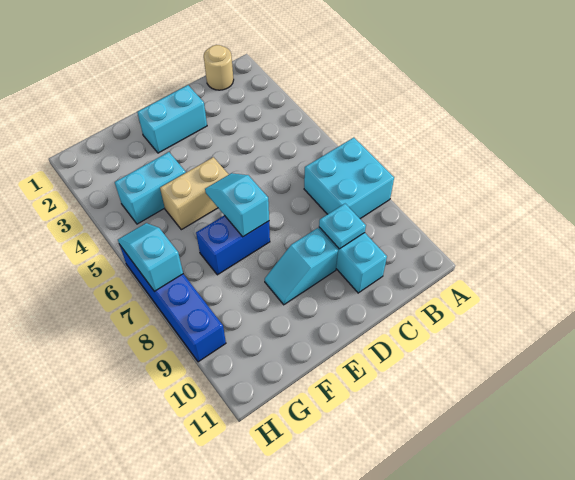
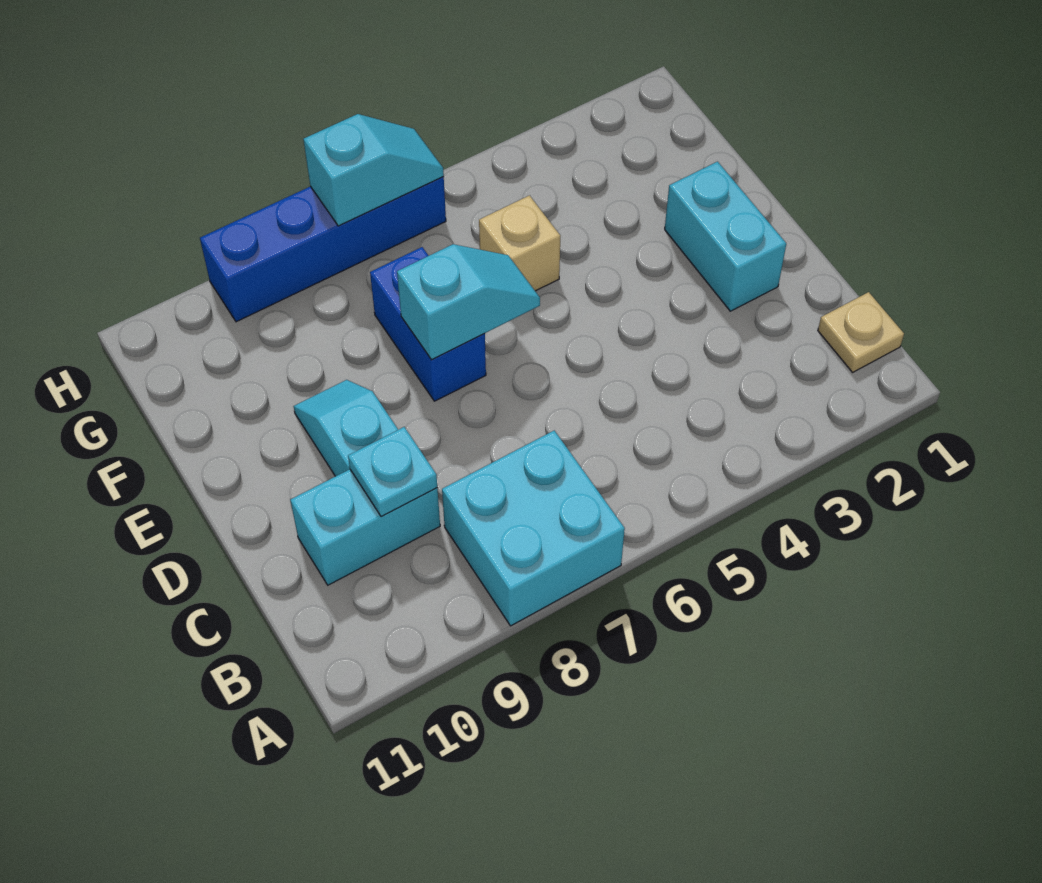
tan round brick B1 level 1 -> tan plate B1 level 1
tan brick E5:F5 level 1 -> tan brick F5 level 1
cyan brick F4:G4 level 1 -> none

